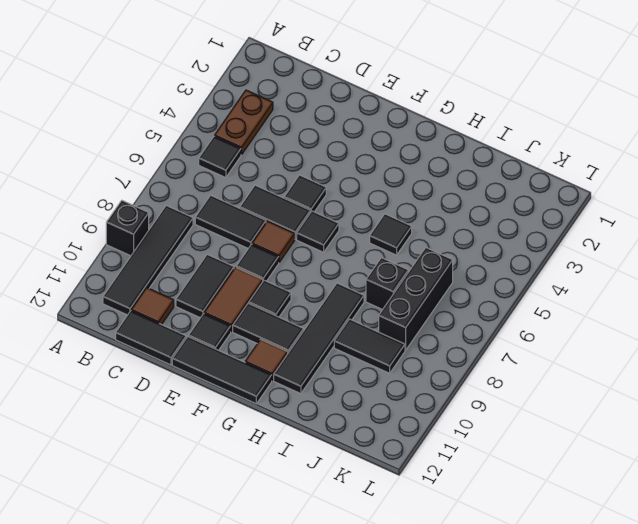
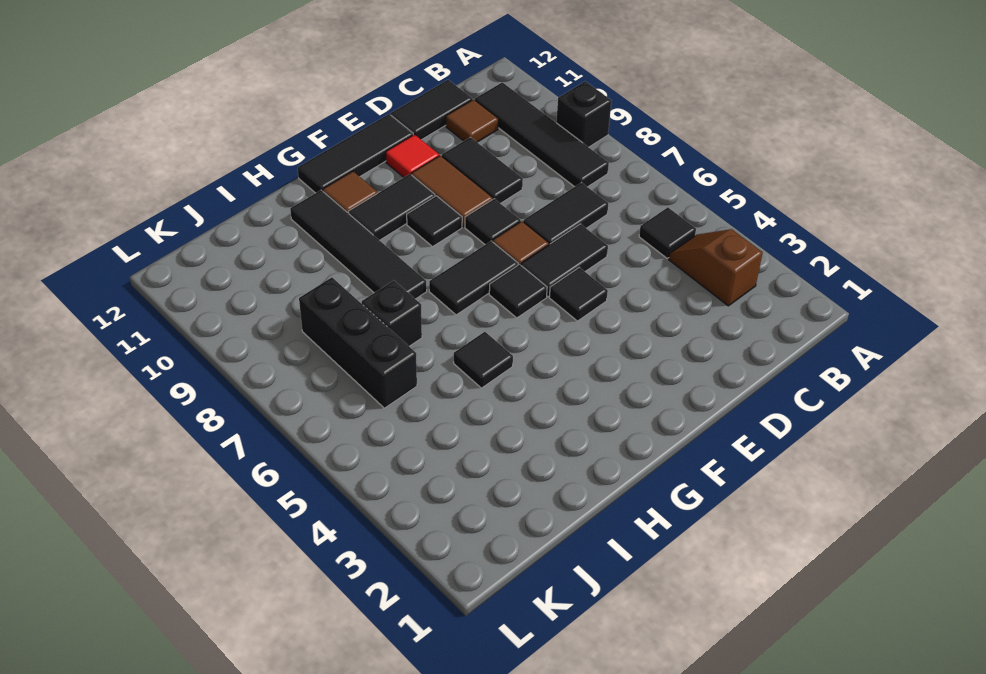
brown plate B3:B4 level 1 -> brown slope B3:B4 level 1 top 3
black tile E11 level 1 -> red tile E11 level 1
black tile I9:J9 level 1 -> black tile F7:G7 level 1

